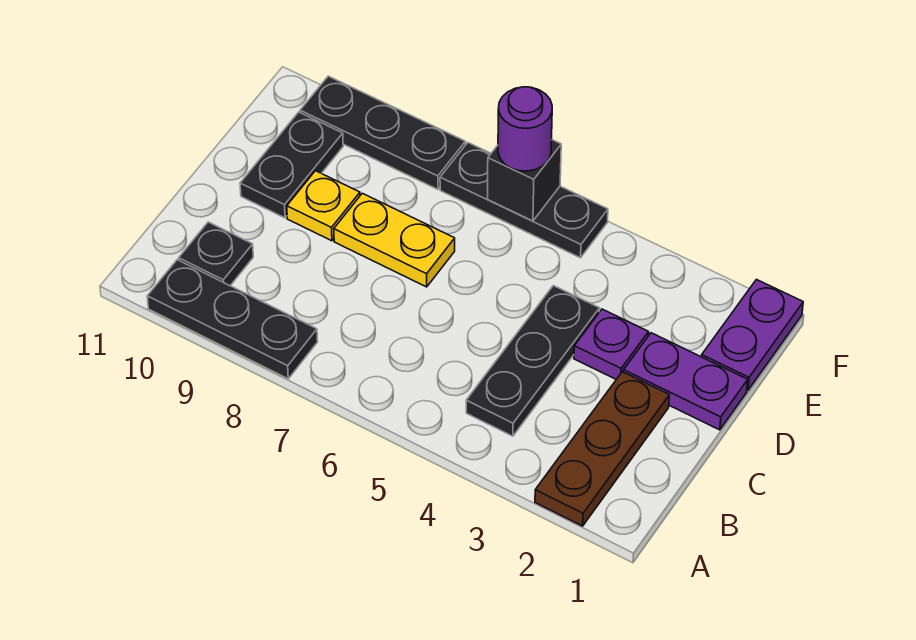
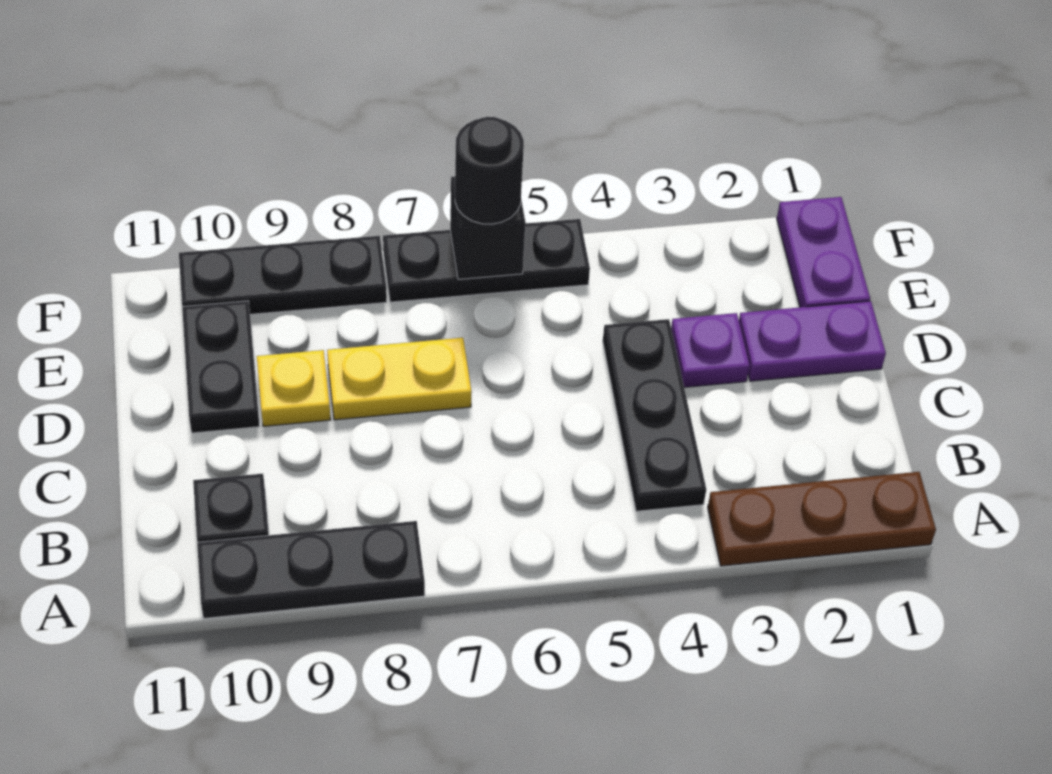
brown plate A2:C2 level 1 -> brown plate A1:A3 level 1
purple round brick F6 level 3 -> black round brick F6 level 3

